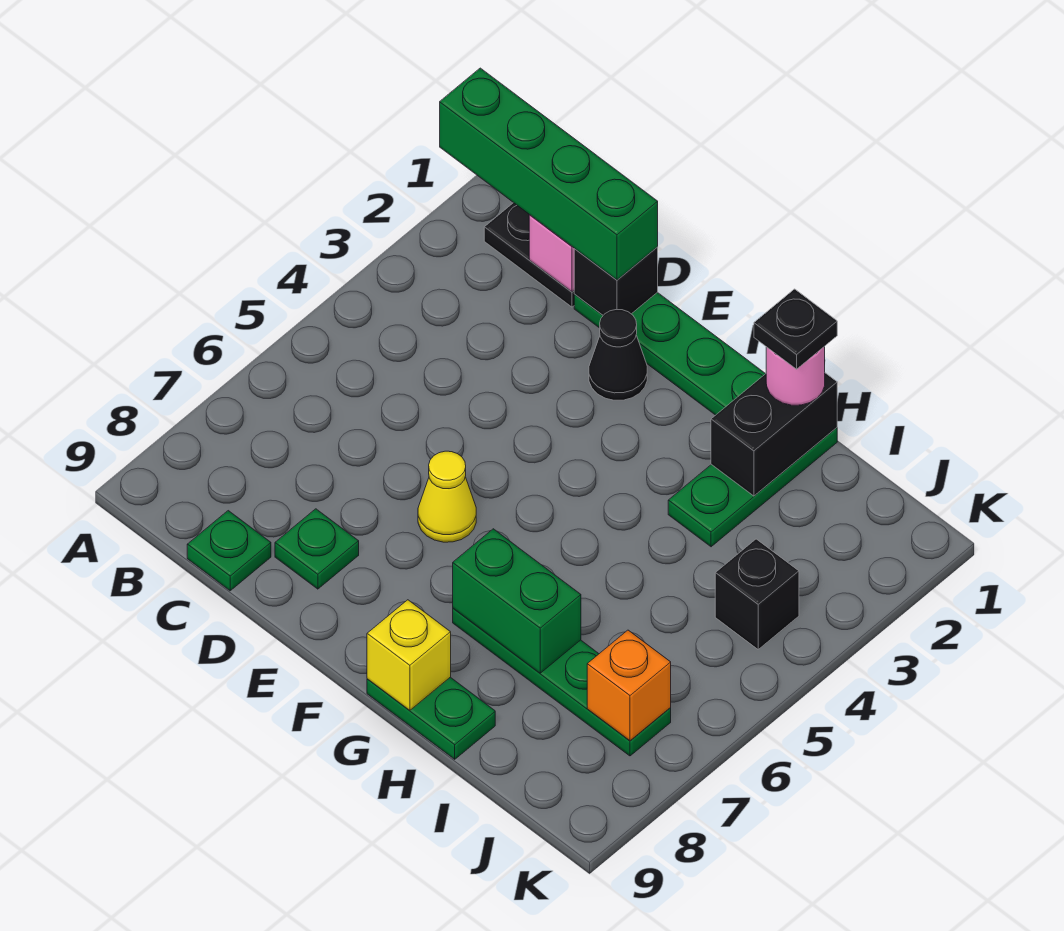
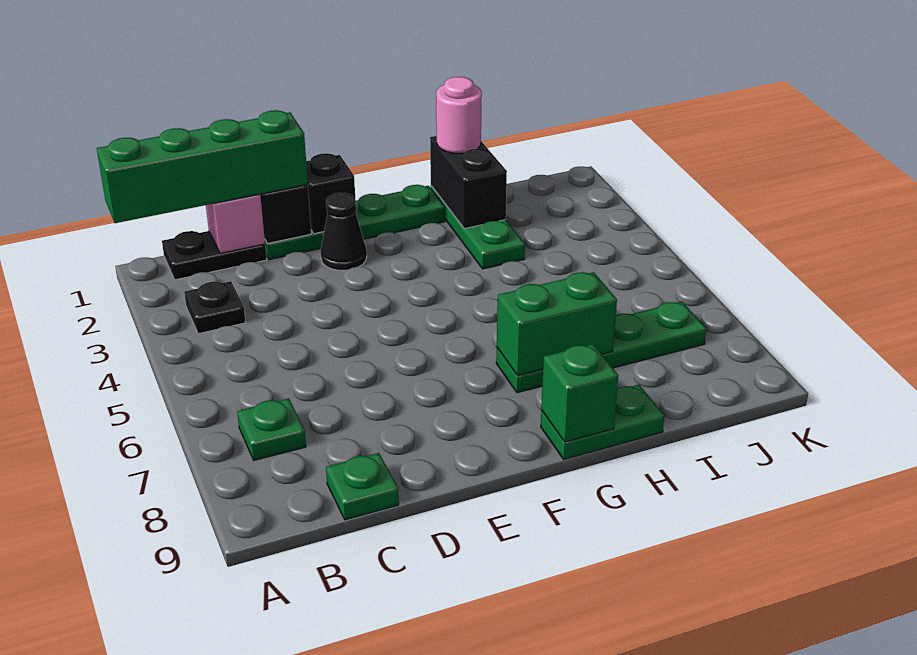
green plate D8 level 1 -> green plate B7 level 1
yellow cone E6 level 1 -> none
yellow brick G9 level 2 -> green brick G9 level 2
black plate H1 level 4 -> black plate B3 level 1
black brick J4 level 1 -> black brick E1 level 2
orange brick J7 level 2 -> none

